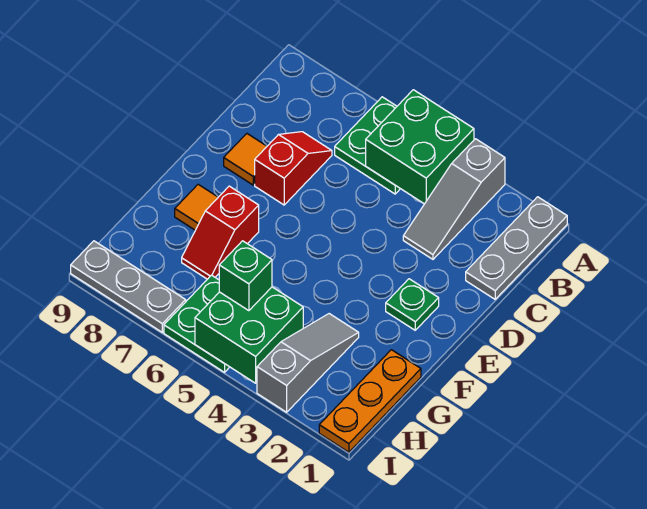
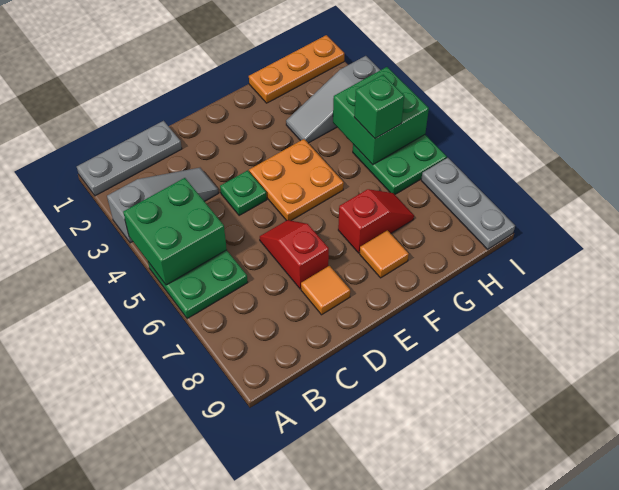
red slope C7:D7 level 1 top D -> red slope D6:D7 level 1 top 7
green plate E2 level 1 -> green plate D4 level 1
none -> orange plate E4:F5 level 1

